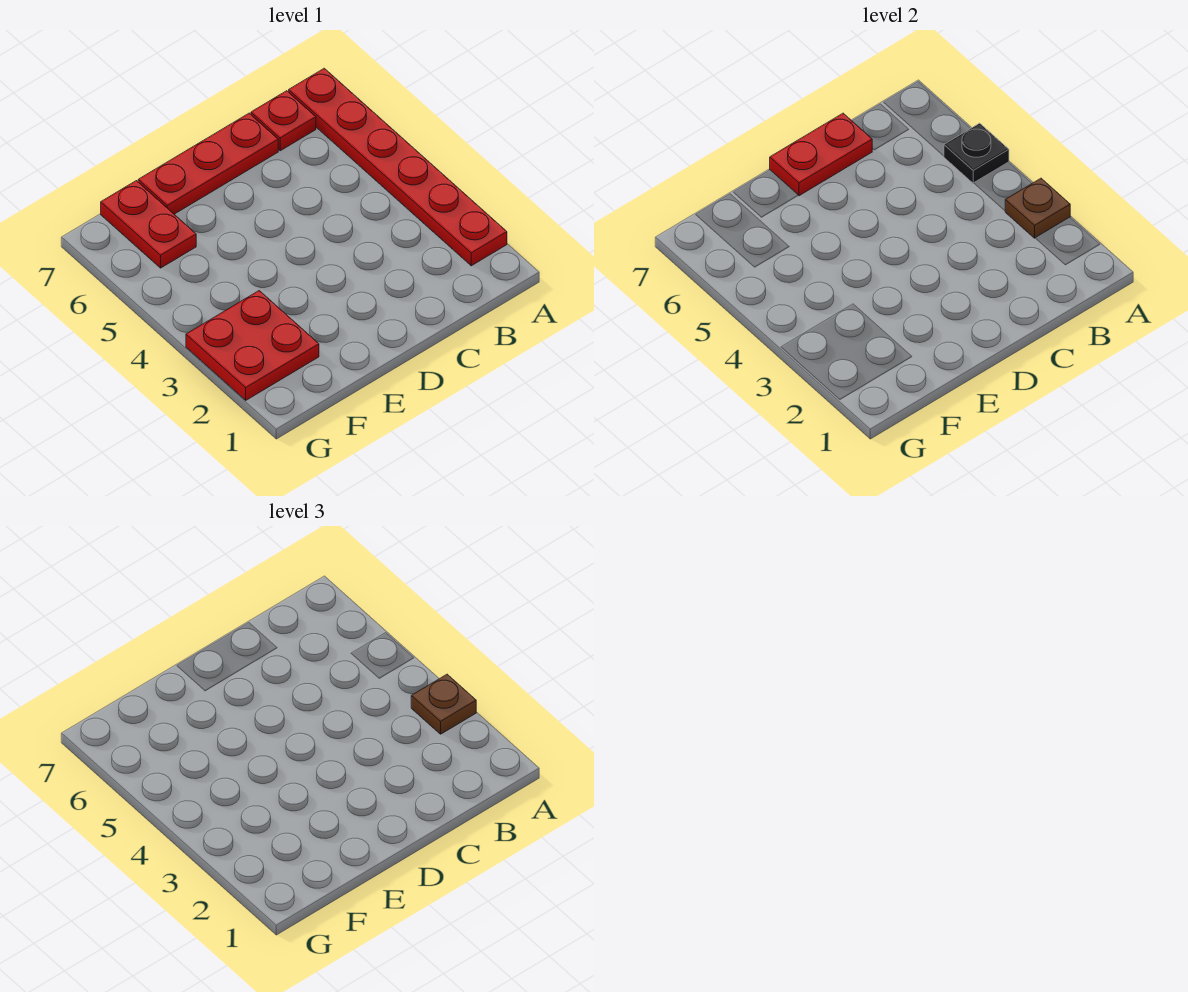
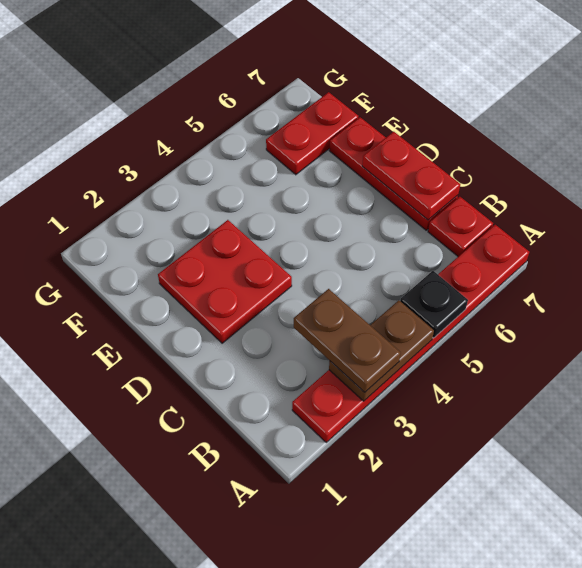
brown plate A3 level 2 -> brown plate A3:A4 level 2
brown plate A3 level 3 -> brown plate A3:B3 level 3
red plate F2:G3 level 1 -> red plate D2:E3 level 1

